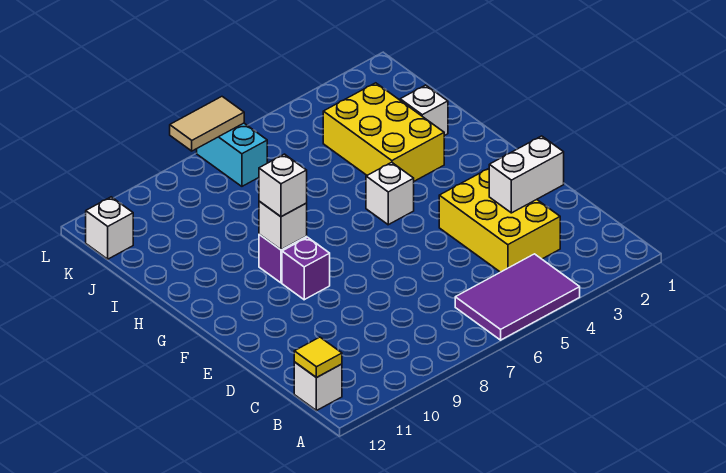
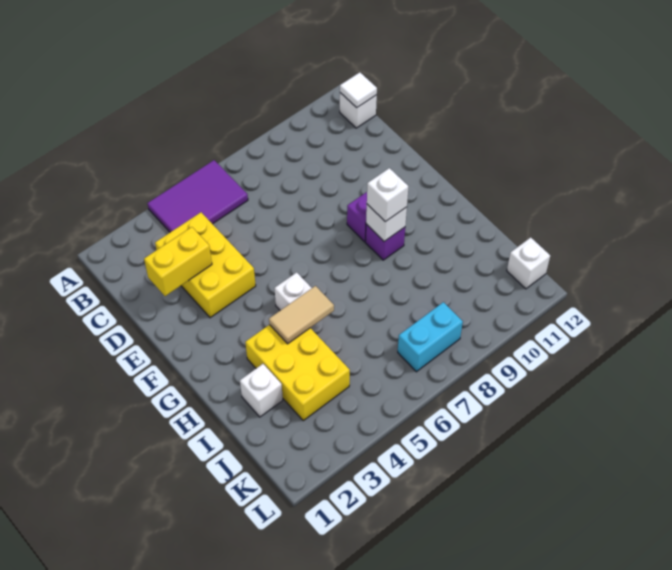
yellow tile B12 level 2 -> white tile B12 level 2
white brick D2:D3 level 2 -> yellow brick D2:D3 level 2
cyan brick K7:L7 level 1 -> cyan brick K7:K8 level 1
tan tile L7:L8 level 2 -> tan tile H4:H5 level 2

